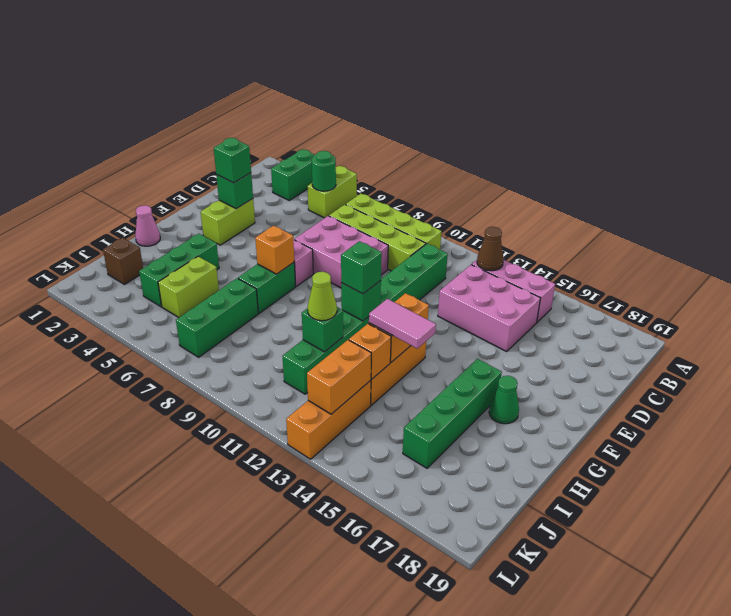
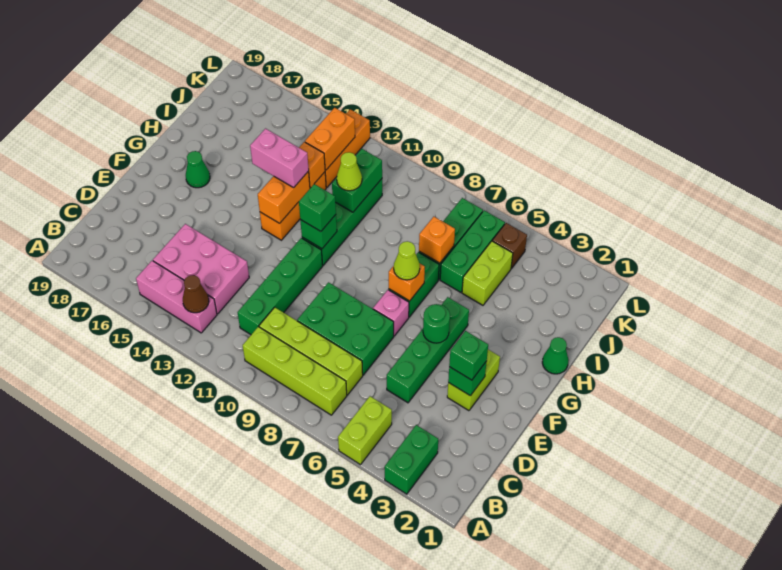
green round brick B5 level 2 -> green round brick F5 level 2
pink brick D7:E9 level 1 -> green brick D7:E9 level 1
none -> lime cone G7 level 3
green brick G16:J16 level 1 -> green brick D5:G5 level 1
pink cone H1 level 1 -> green cone H1 level 1
green brick H4:J4 level 1 -> green brick I6:K6 level 1
pink tile H13:H14 level 3 -> pink brick H13:H14 level 3
none -> orange brick I7 level 2
green brick I11 level 2 -> green brick I11:J11 level 2
brown brick J2 level 1 -> brown brick K5 level 1

